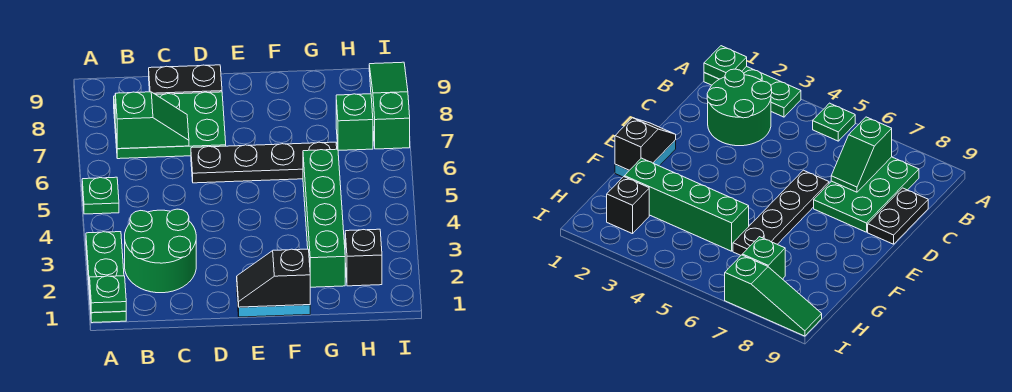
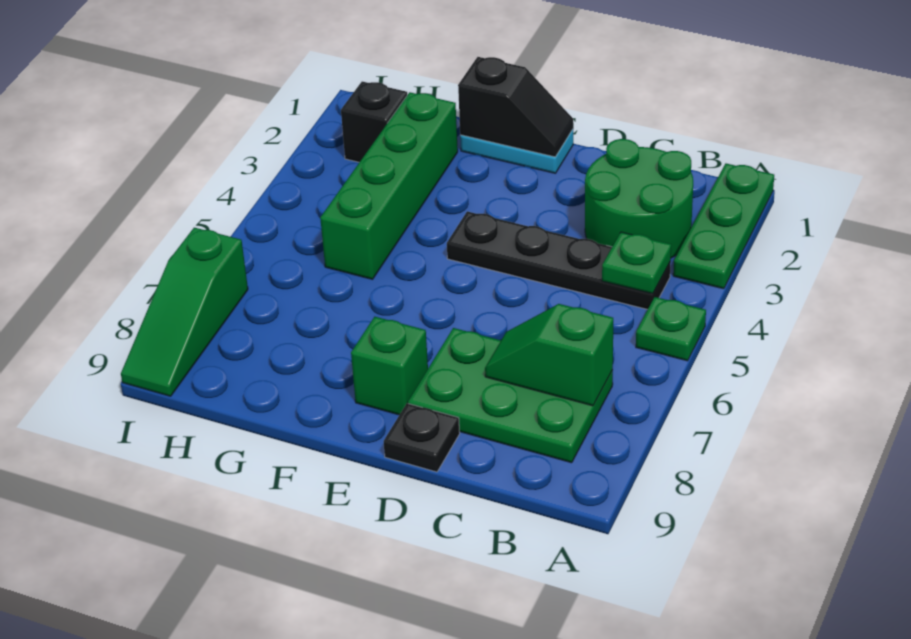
green plate A1 level 2 -> green plate B4 level 2
black plate C9:D9 level 1 -> black plate D9 level 1
black plate D6:G6 level 1 -> black plate B4:E4 level 1
green brick H7 level 1 -> green brick E8 level 1

